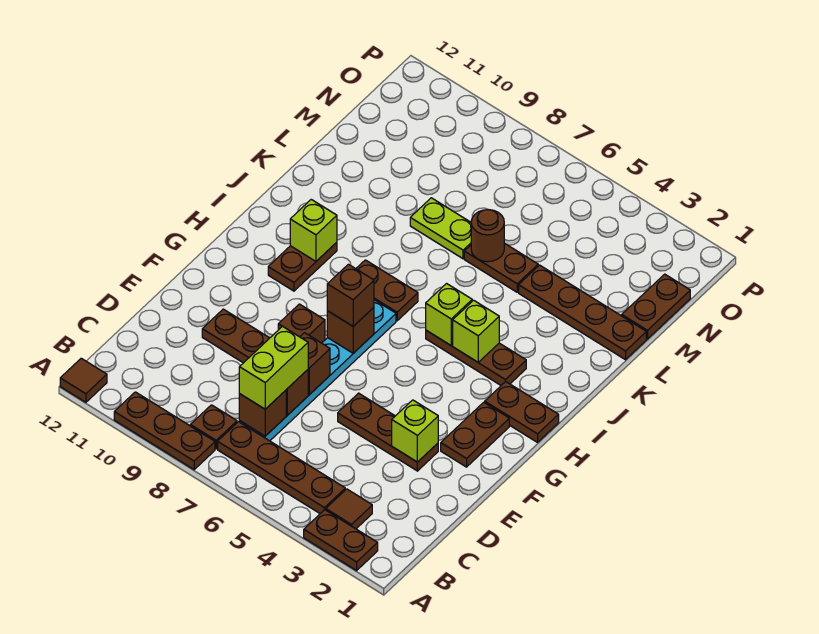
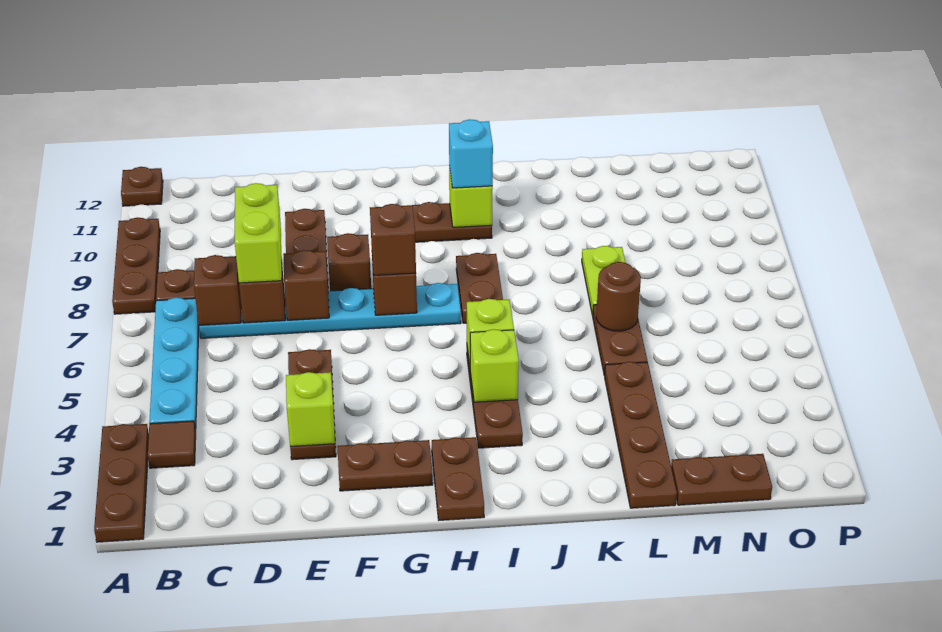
brown plate A2:A3 level 1 -> brown plate A1:A3 level 1
brown tile A12 level 1 -> brown plate A12 level 1
brown plate B4:B7 level 1 -> cyan plate B4:B7 level 1
lime brick C7:D7 level 3 -> lime brick D7:D8 level 3
none -> cyan brick I10 level 3

